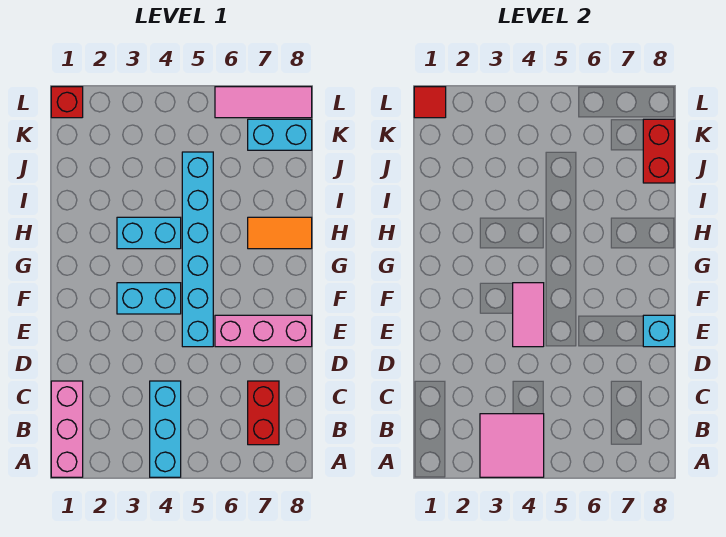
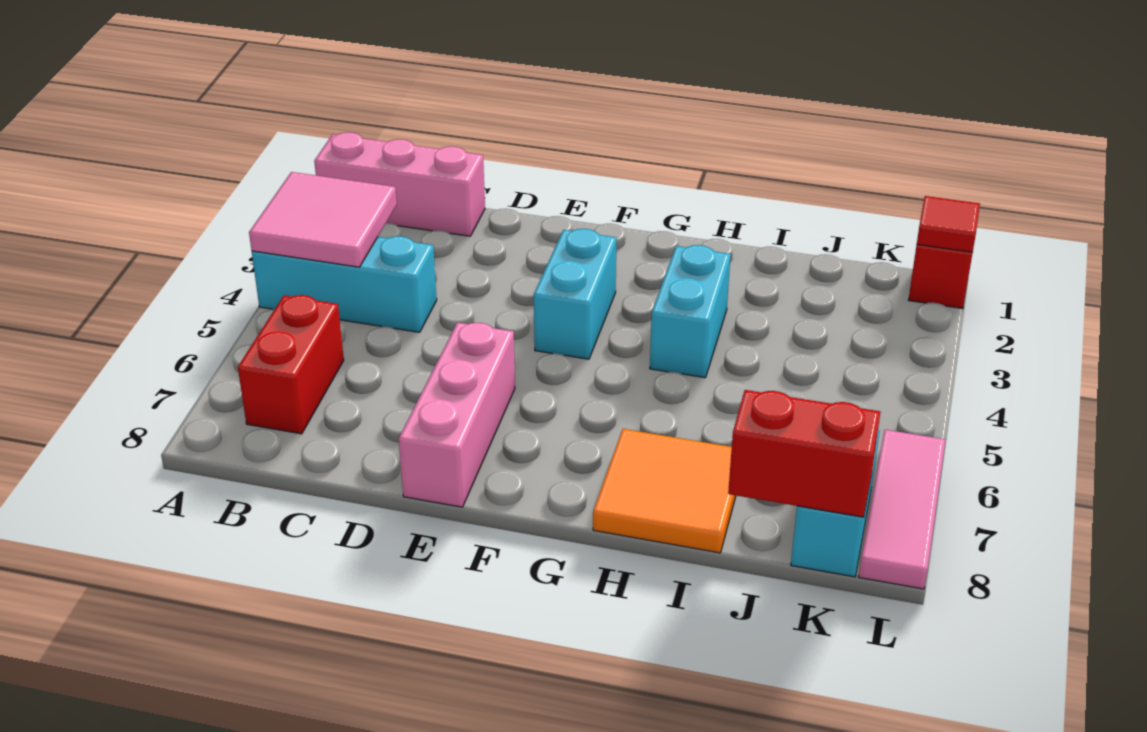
red brick B7:C7 level 1 -> red brick B6:B7 level 1
pink tile E4:F4 level 2 -> none
cyan brick E5:J5 level 1 -> none
cyan brick E8 level 2 -> none
orange tile H7:H8 level 1 -> orange tile H7:I8 level 1

